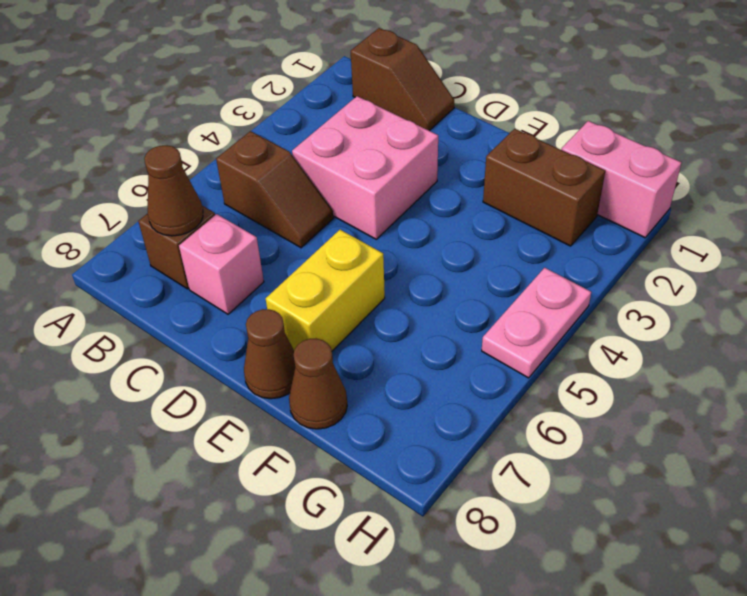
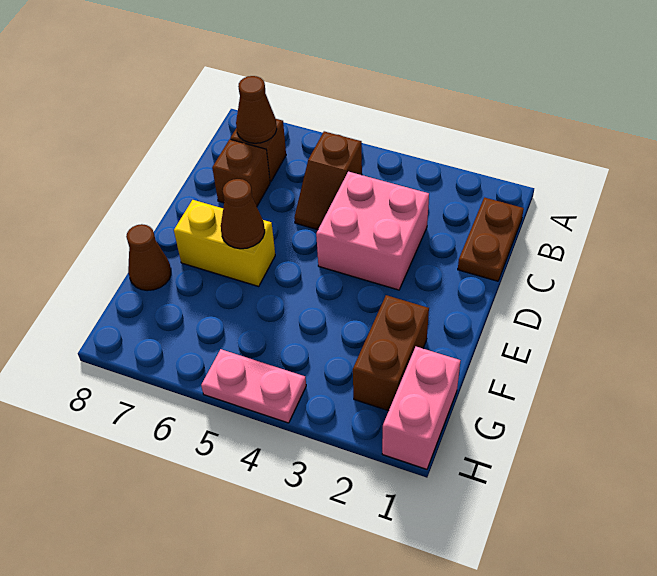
brown slope B1:C1 level 1 top B -> brown plate B1:C1 level 1
pink brick C7 level 1 -> brown brick C7 level 1
brown cone E8 level 1 -> brown cone E6 level 2

